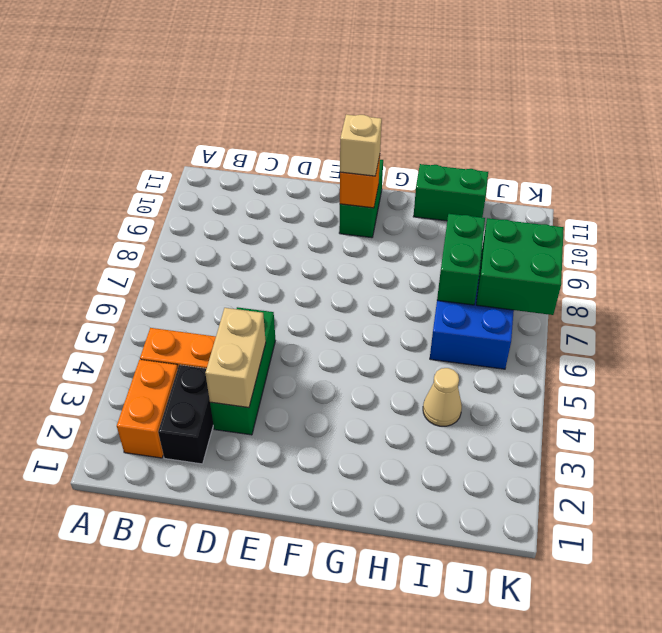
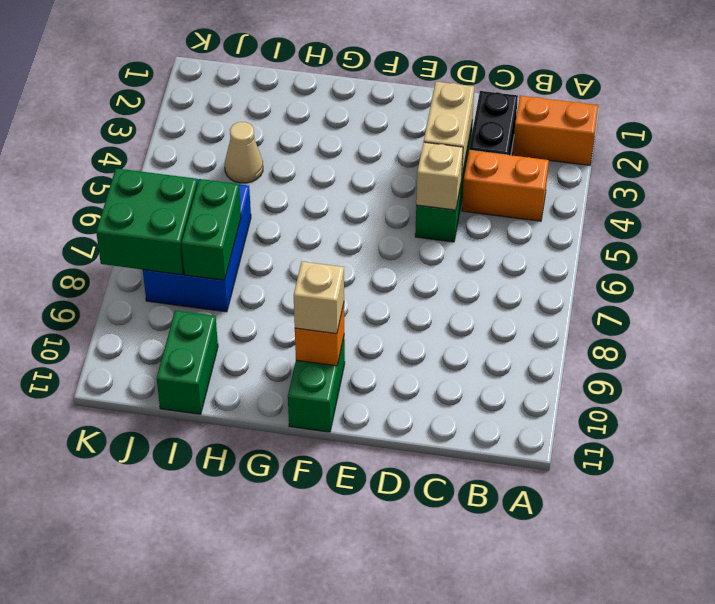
orange brick B2:B3 level 1 -> orange brick A2:B2 level 1
none -> tan brick D5 level 2
green brick H11:I11 level 1 -> green brick I10:I11 level 1

